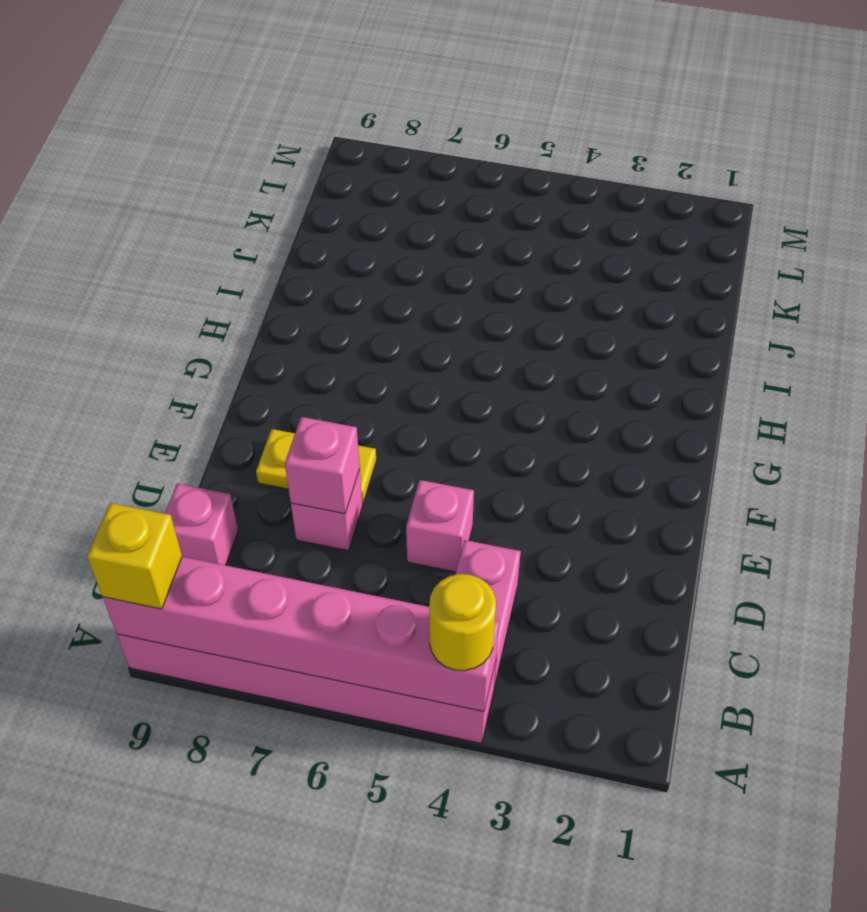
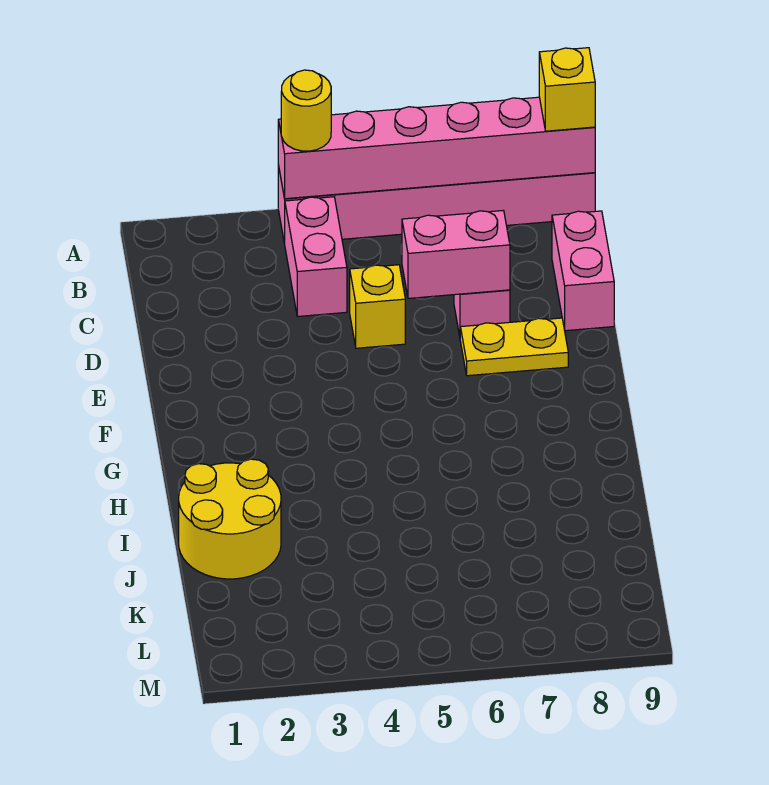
pink brick C9 level 1 -> pink brick C9:D9 level 1
pink brick D5 level 1 -> yellow brick D5 level 1
pink brick D7 level 2 -> pink brick D6:D7 level 2
none -> yellow round brick I1:J2 level 1

